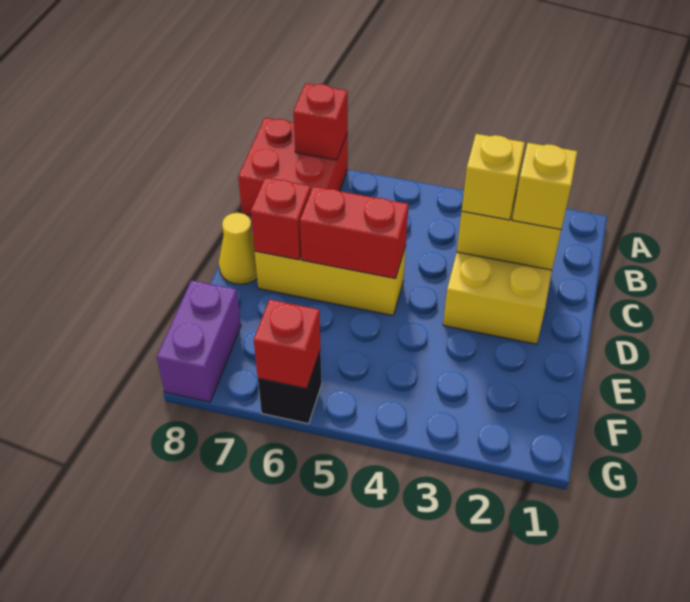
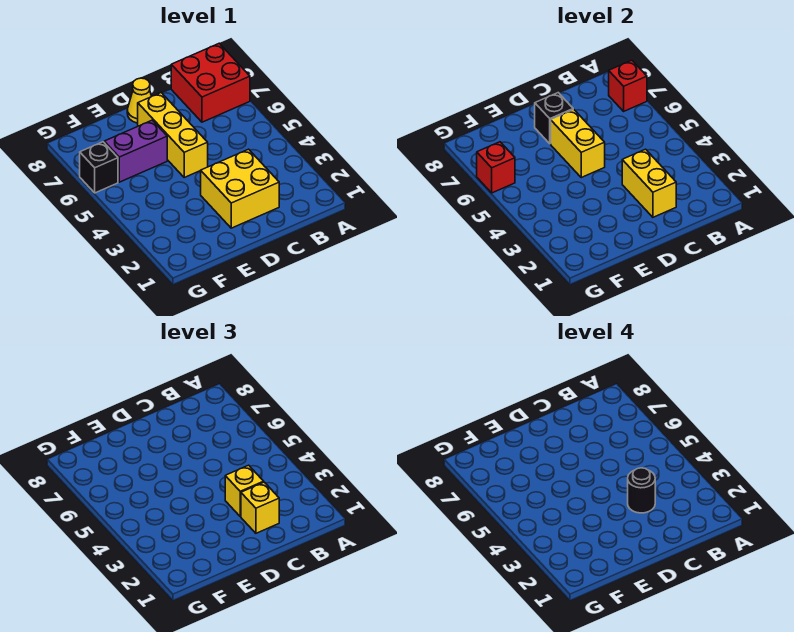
none -> black round brick C3 level 4
red brick D5:D6 level 2 -> yellow brick D5:D6 level 2
red brick D7 level 2 -> black brick D7 level 2
purple brick F8:G8 level 1 -> purple brick E6:F6 level 1

